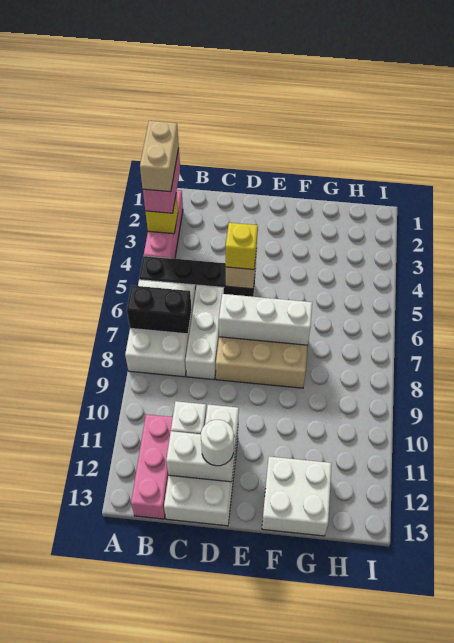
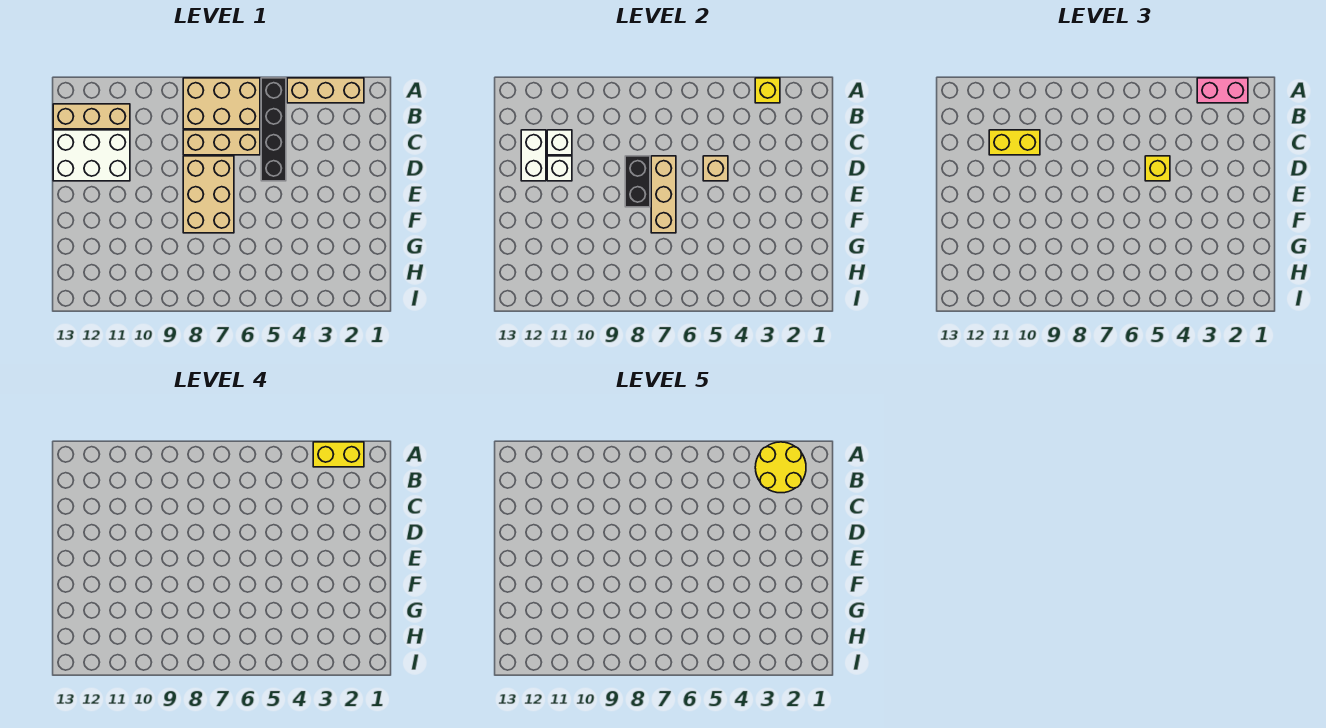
pink brick A2:A4 level 1 -> tan brick A2:A4 level 1
tan brick A2:A3 level 4 -> yellow brick A2:A3 level 4
none -> yellow round brick A2:B3 level 5
white brick A6:B8 level 1 -> tan brick A6:B8 level 1
black brick A7:B7 level 2 -> black brick D8:E8 level 2
pink brick B11:B13 level 1 -> tan brick B11:B13 level 1
white brick C6:C8 level 1 -> tan brick C6:C8 level 1
none -> yellow brick C10:C11 level 3
white brick D7:F7 level 2 -> tan brick D7:F7 level 2
white round brick D12 level 3 -> none
white brick F12:G13 level 1 -> none

